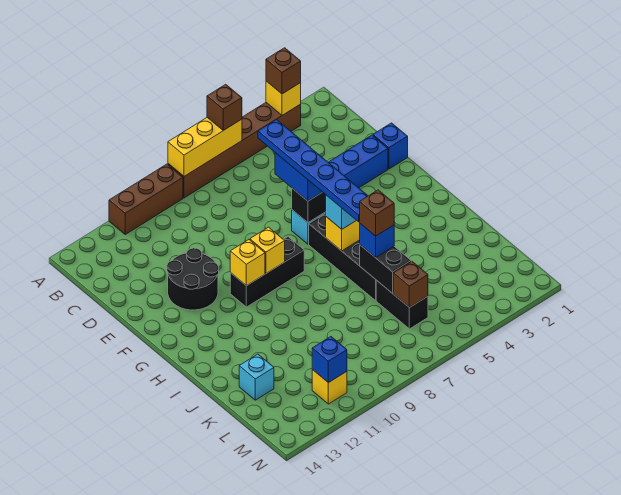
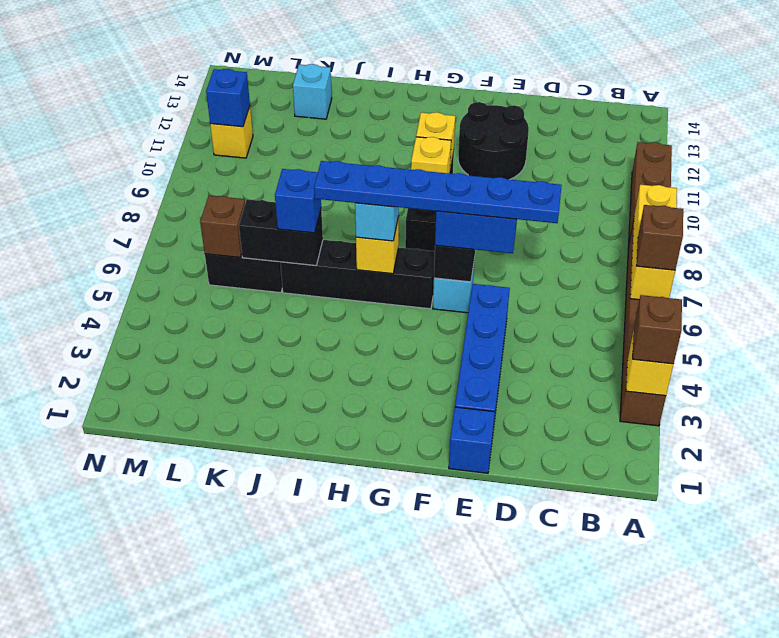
brown brick J6 level 4 -> none

